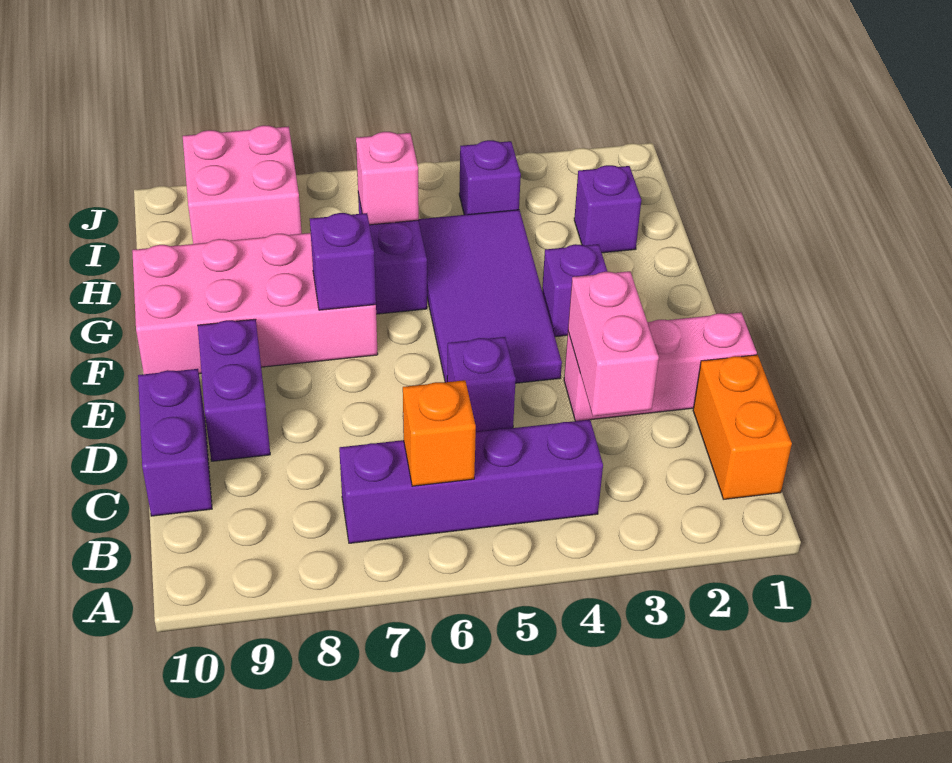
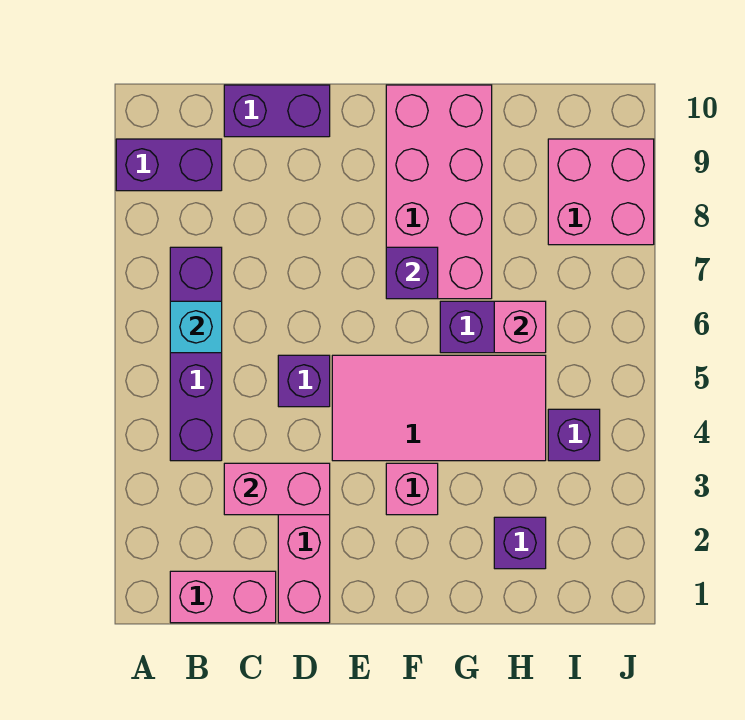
orange brick B1:C1 level 1 -> pink brick B1:C1 level 1
orange brick B6 level 2 -> cyan brick B6 level 2
purple brick D9:E9 level 1 -> purple brick A9:B9 level 1
purple tile E4:H5 level 1 -> pink tile E4:H5 level 1
purple brick F3 level 1 -> pink brick F3 level 1

